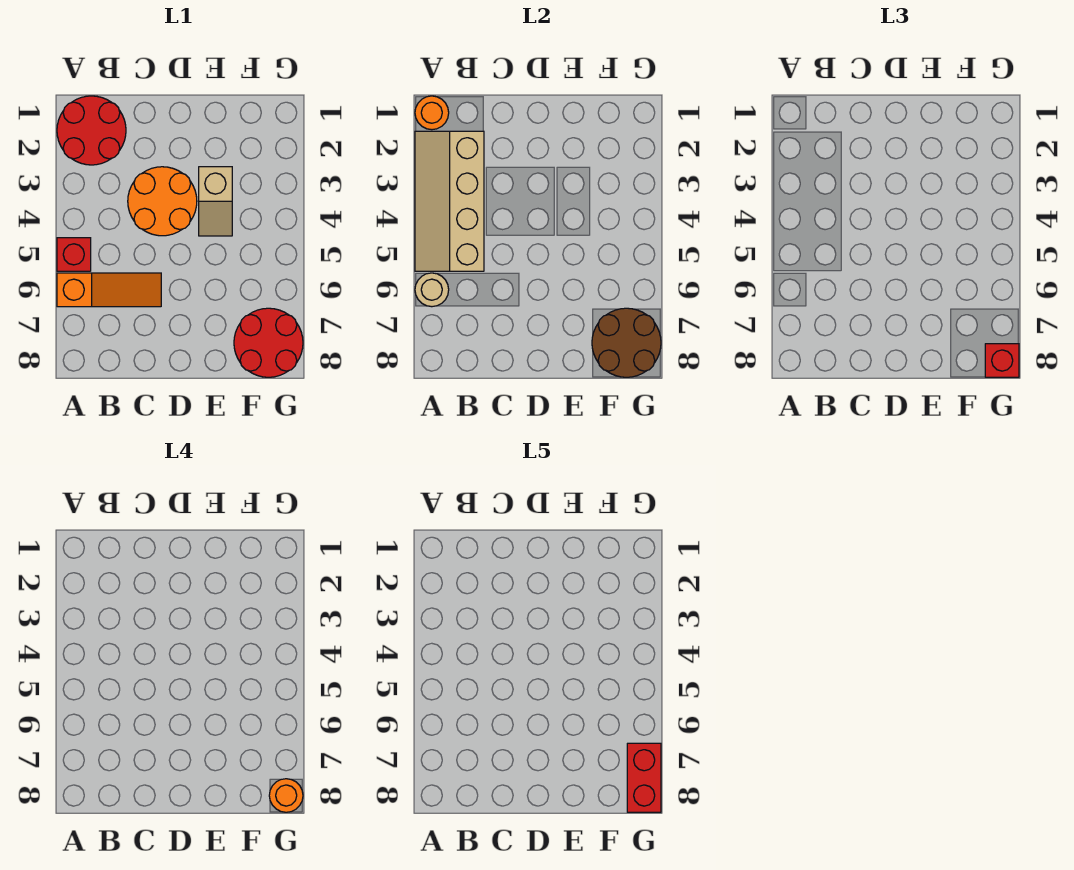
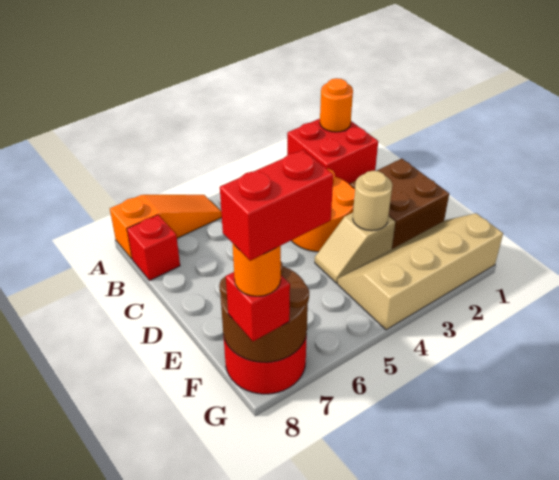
red round brick A1:B2 level 1 -> red brick A1:B2 level 1
tan slope A2:B5 level 2 top B -> tan slope F1:G4 level 1 top G
red brick A5 level 1 -> red brick B8 level 1
orange slope A6:C6 level 1 top A -> orange slope A6:A8 level 1 top 8
tan round brick A6 level 2 -> tan round brick E3 level 2
none -> brown brick D1:E2 level 1

